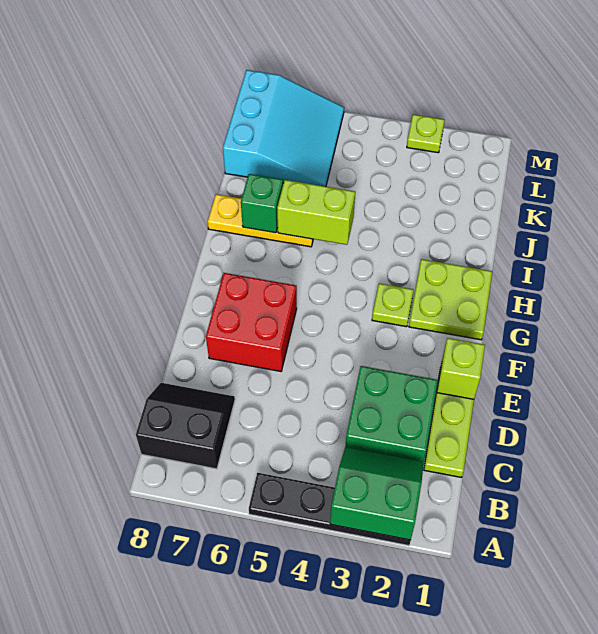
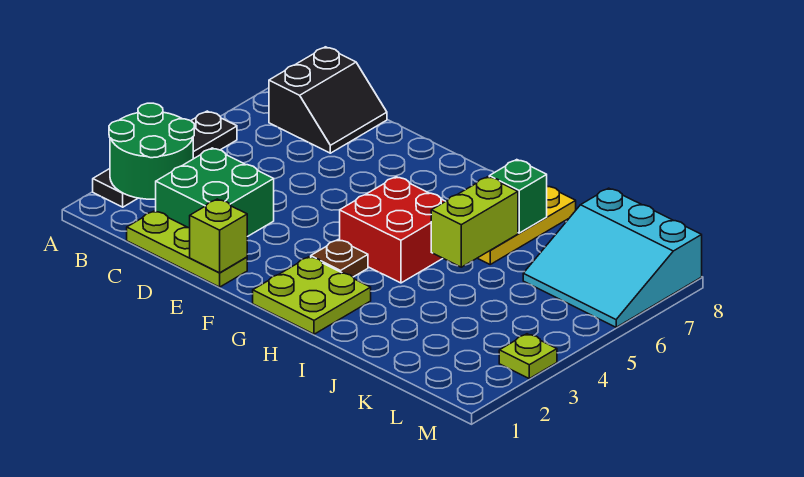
green slope A2:B3 level 2 top A -> green round brick A2:B3 level 2
red brick E6:F7 level 1 -> red brick G4:H5 level 1
lime plate G3 level 1 -> brown plate G3 level 1

